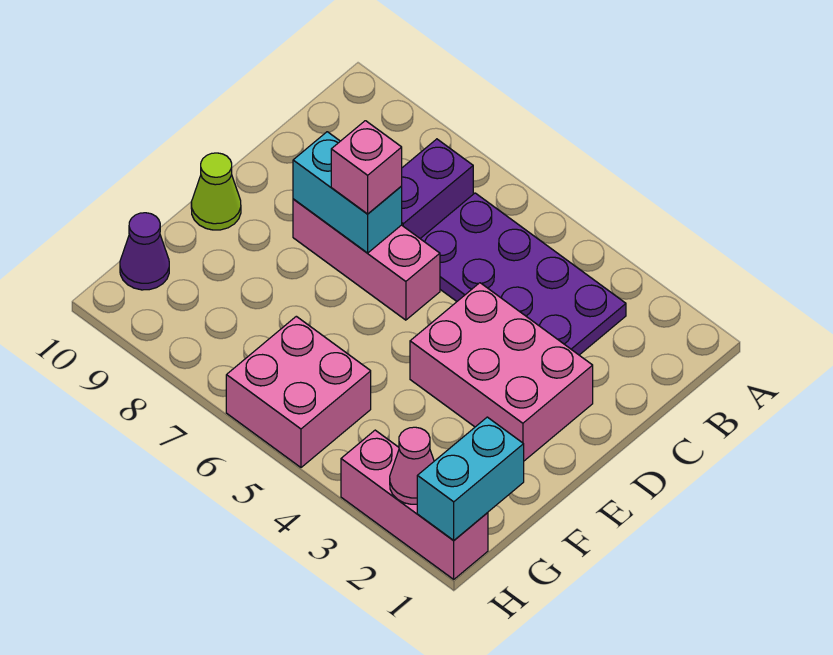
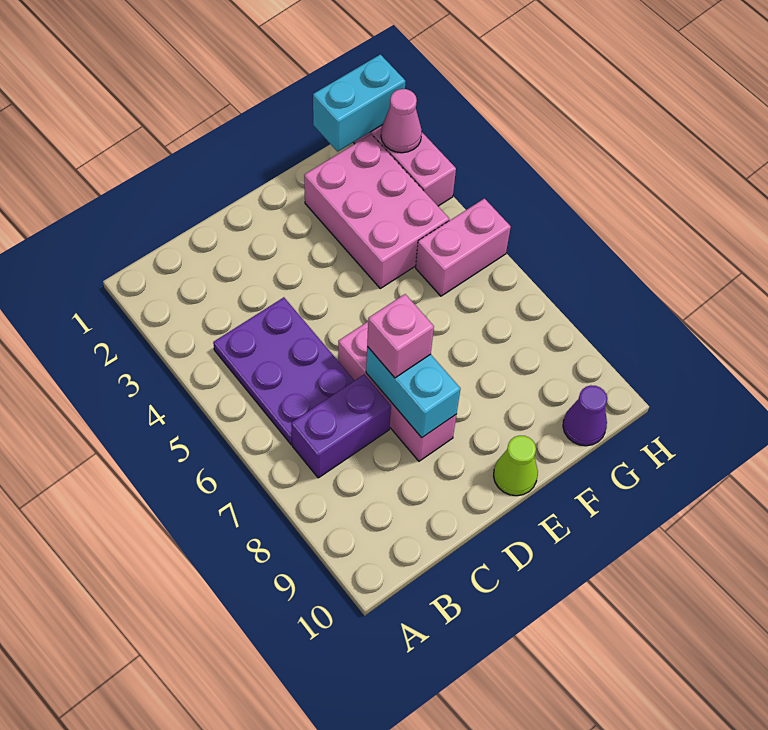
purple plate B3:C6 level 1 -> purple plate B4:C6 level 1
pink brick D2:E4 level 1 -> pink brick F2:G4 level 1
pink brick G5:H6 level 1 -> pink brick G5:H5 level 1

